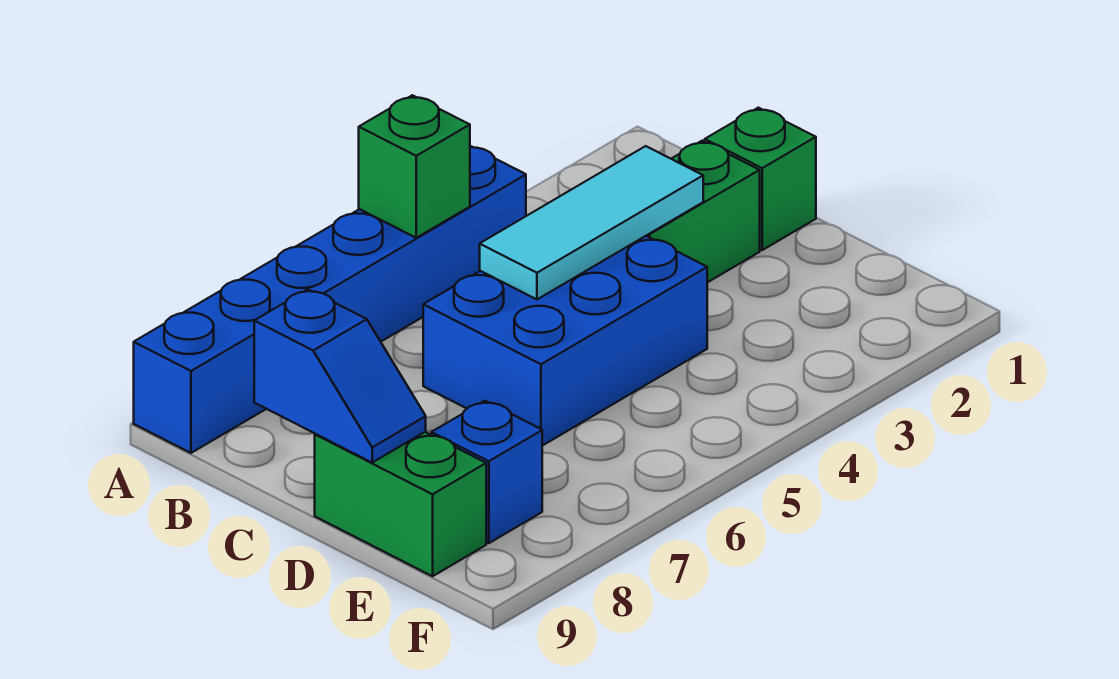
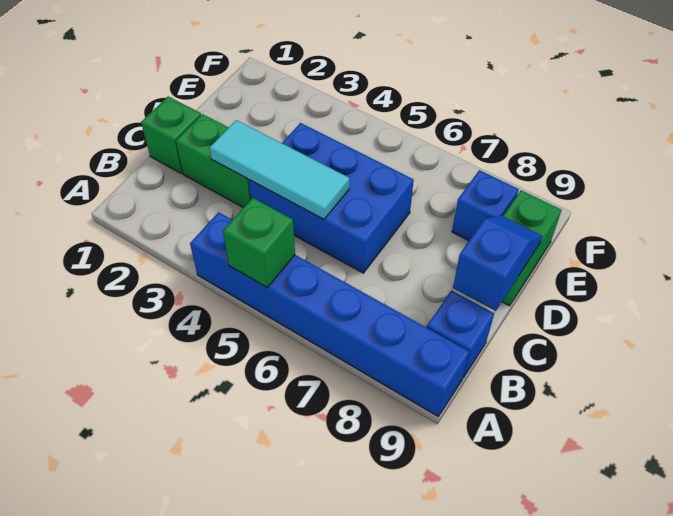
none -> blue brick B9 level 1

